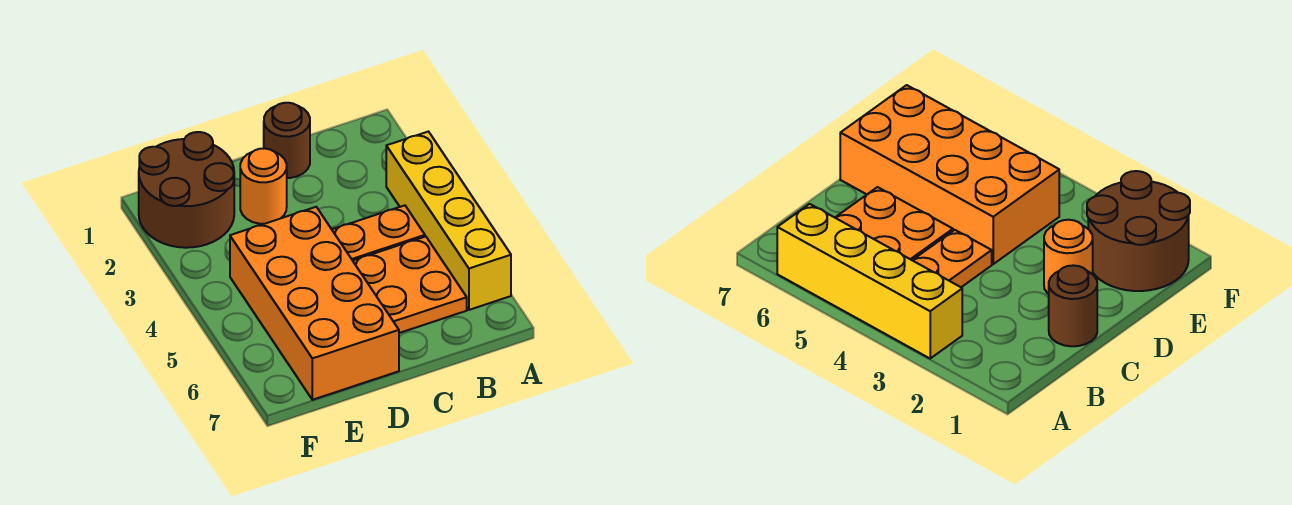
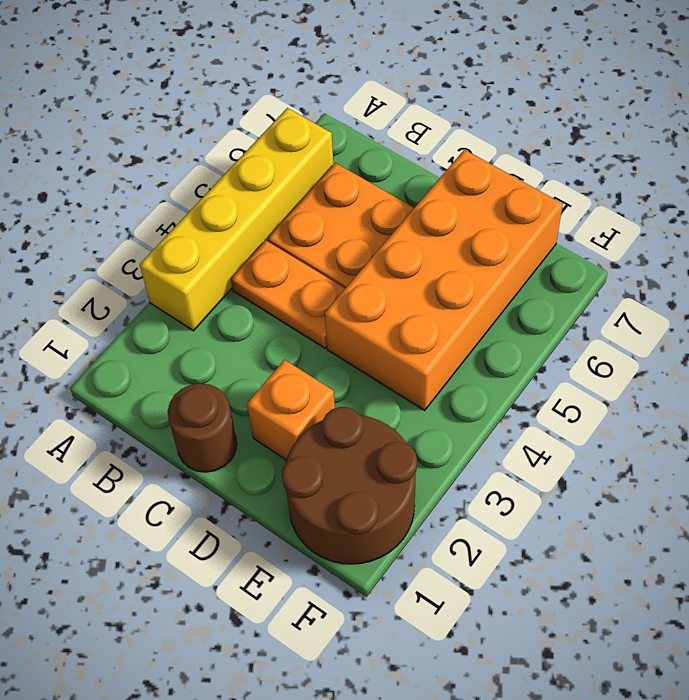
orange round brick D2 level 1 -> orange brick D2 level 1

